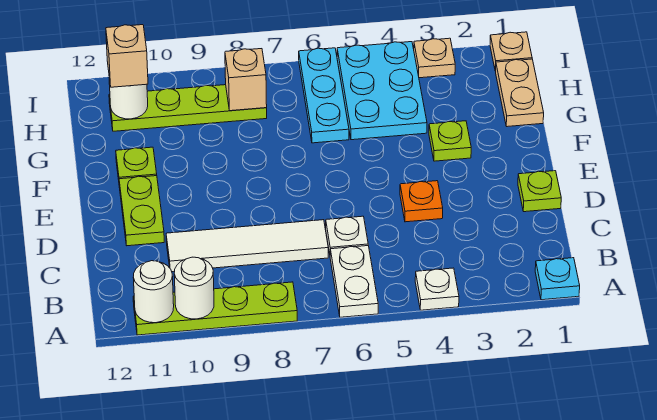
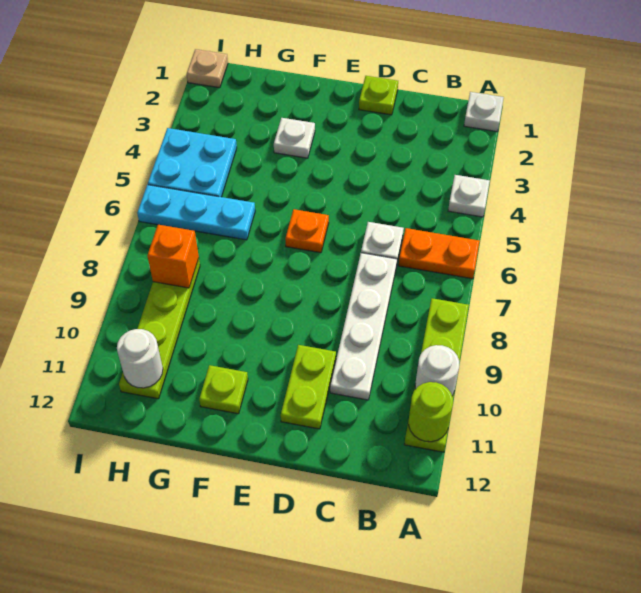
cyan plate A1 level 1 -> white plate A1 level 1
white plate A6:B6 level 1 -> orange plate A6:B6 level 1
white round brick A11 level 2 -> lime round brick A11 level 2
white tile C7:C10 level 1 -> white plate C7:C10 level 1
orange plate D4 level 1 -> orange plate E6 level 1
lime plate D11:E11 level 1 -> lime plate D10:D11 level 1
lime plate F3 level 1 -> white plate F3 level 1
tan plate G1:H1 level 1 -> none
cyan plate G4:I5 level 1 -> cyan plate H4:I5 level 1
tan brick H8 level 2 -> orange brick H8 level 2
tan brick H11 level 3 -> none
tan plate I3 level 1 -> none

